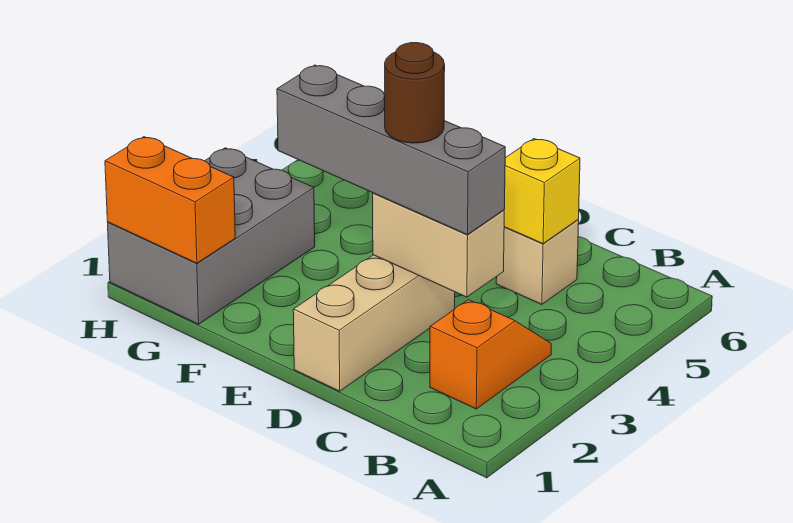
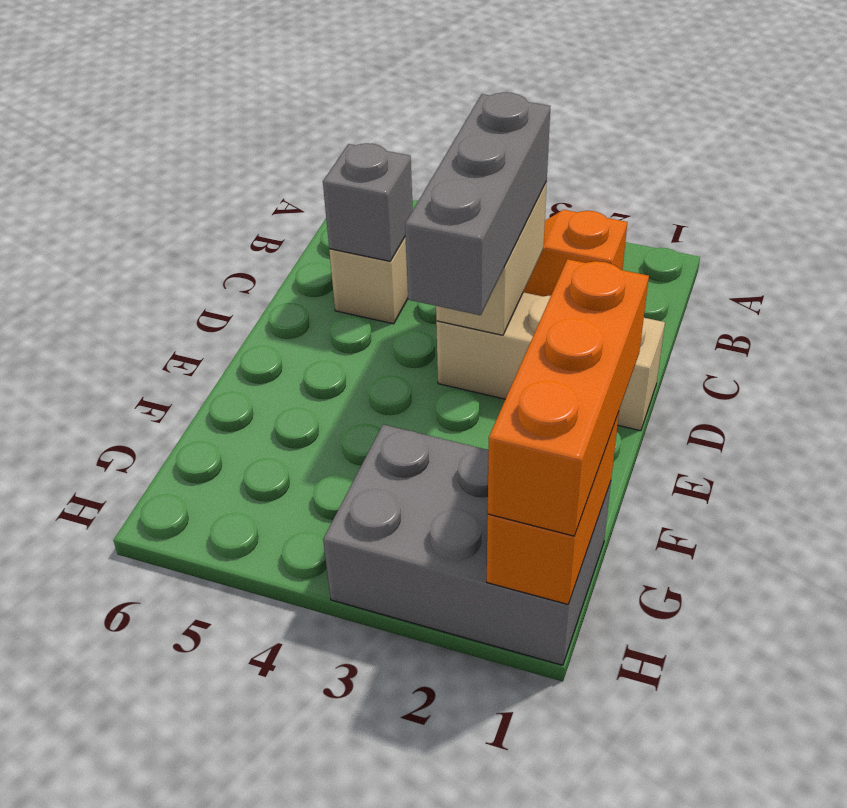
grey brick C3:F3 level 3 -> grey brick C3:E3 level 3
yellow brick C5 level 2 -> grey brick C5 level 2
brown round brick D3 level 4 -> none
none -> orange brick F1:H1 level 3

